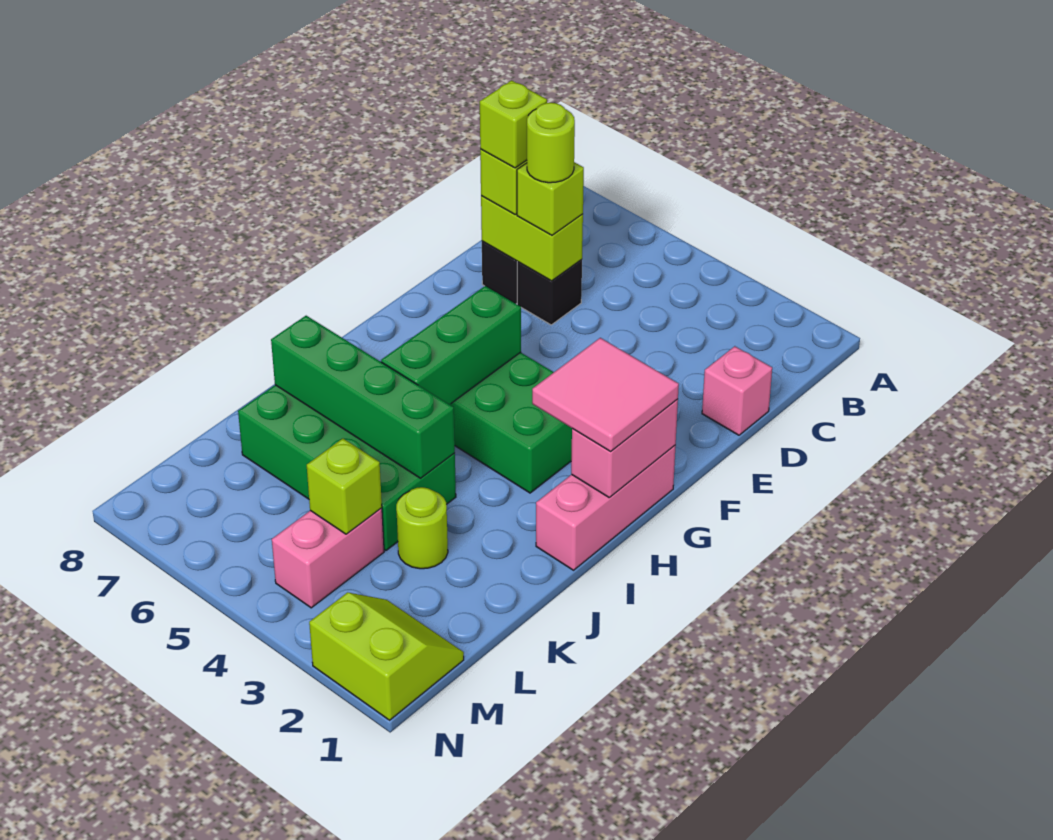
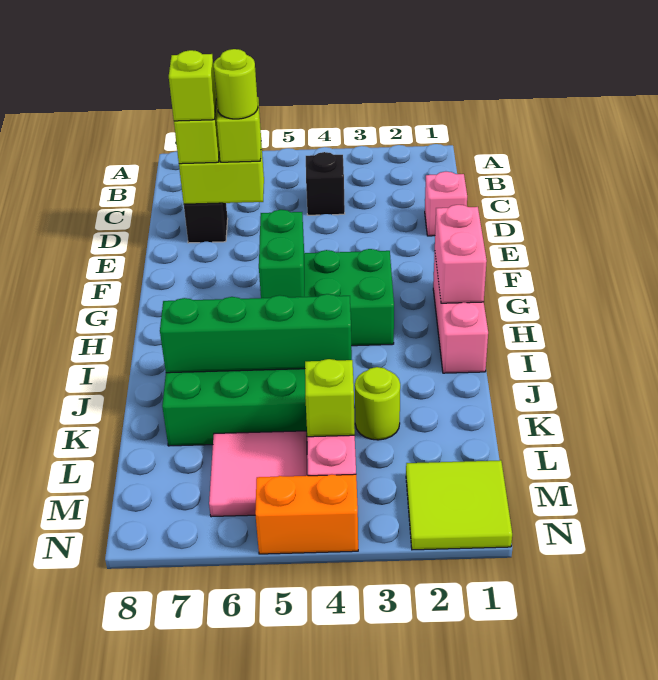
black brick D6 level 1 -> black brick C4 level 1
pink tile G1:H2 level 3 -> pink tile L5:M6 level 1
green brick G5:I5 level 2 -> green brick G5:H5 level 2
lime slope M1:N2 level 1 top N -> lime tile M1:N2 level 1
none -> orange brick N4:N5 level 1

